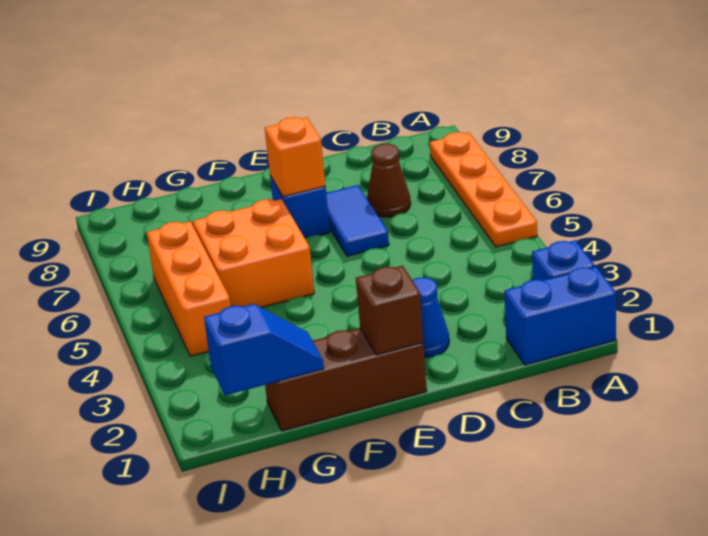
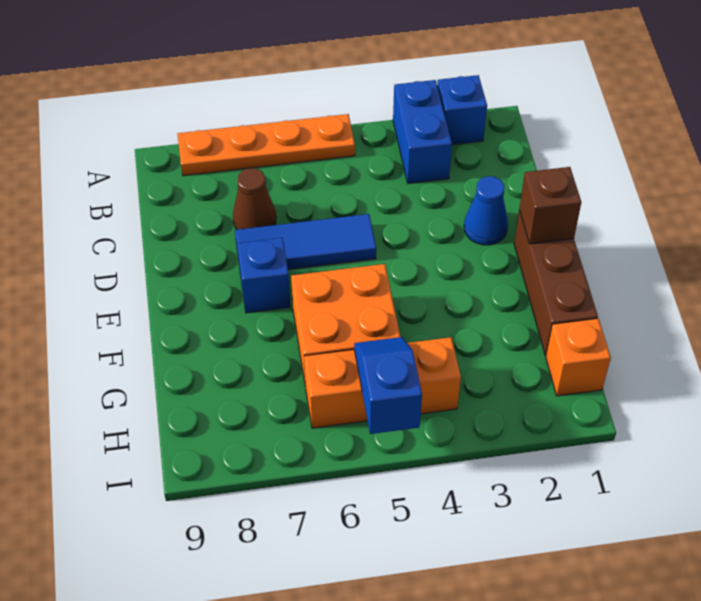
blue brick A1:B1 level 1 -> blue brick A3:B3 level 1
blue tile D6:D7 level 1 -> blue tile D5:D7 level 1
orange brick E7 level 2 -> orange brick H1 level 1
blue slope G1:H1 level 2 top H -> blue slope H5:I5 level 2 top I

